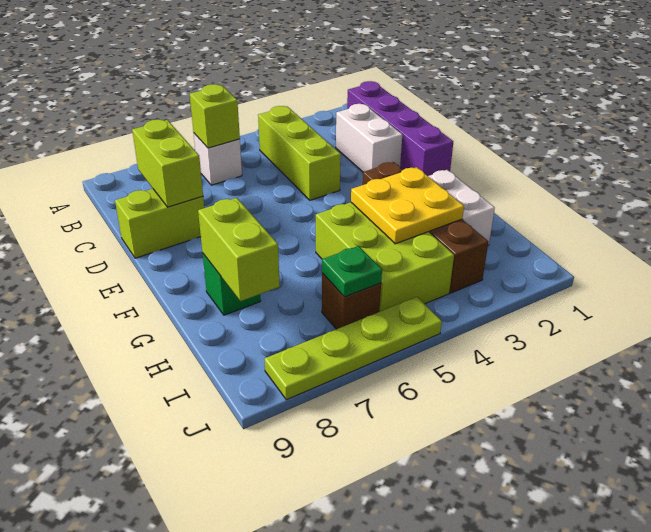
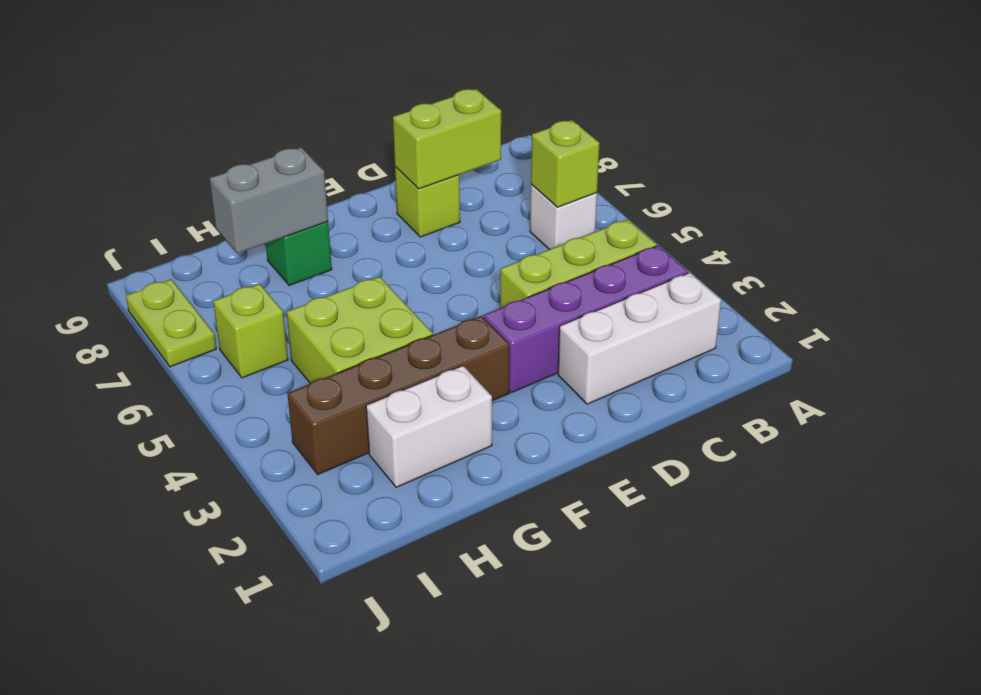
purple brick B1:E1 level 1 -> purple brick B3:E3 level 1
white brick C2:D2 level 1 -> white brick B2:D2 level 1
lime brick D8:D9 level 1 -> lime brick D8 level 1
yellow plate G3:H4 level 2 -> none
lime brick G4:I5 level 1 -> lime brick G4:H5 level 1
lime brick G8:H8 level 2 -> grey brick G8:H8 level 2
brown brick I6 level 1 -> lime brick I6 level 1
green plate I6 level 2 -> none
lime plate J5:J8 level 1 -> lime plate J7:J8 level 1

